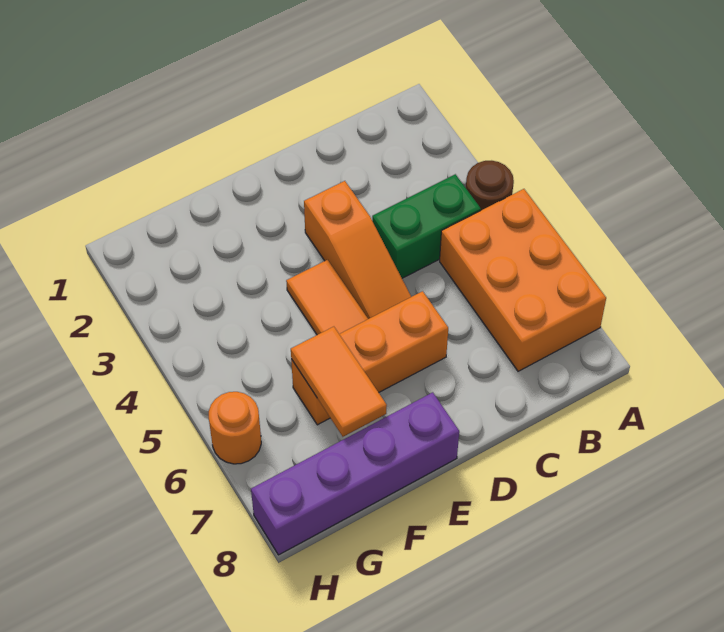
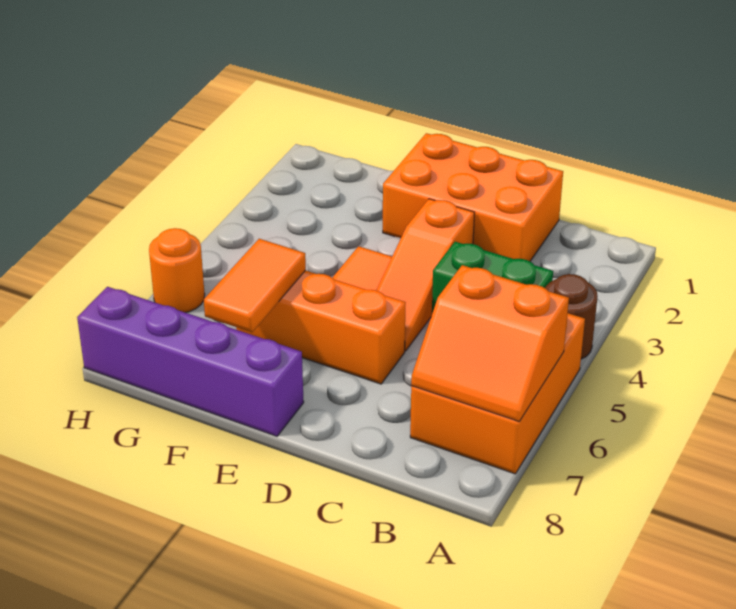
none -> orange slope A6:B7 level 2 top 6
none -> orange brick C1:E2 level 1

